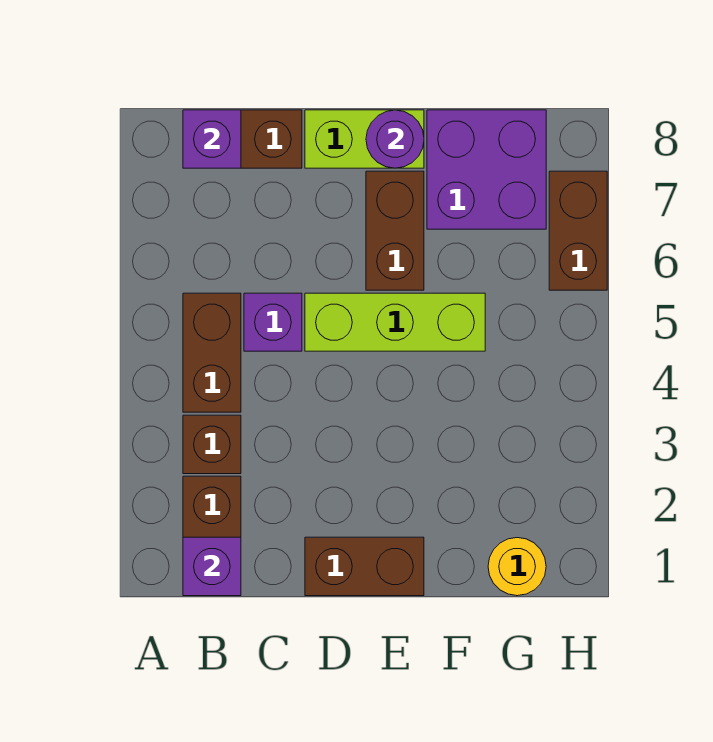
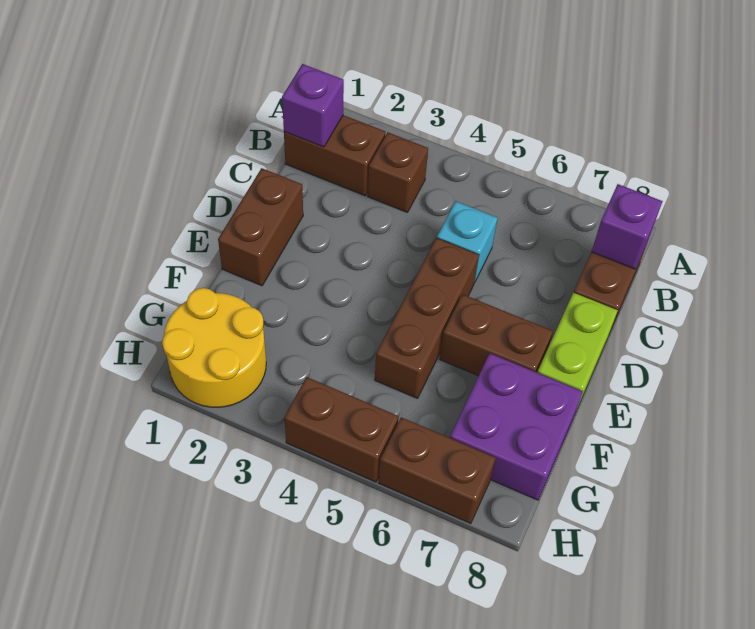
brown brick B4:B5 level 1 -> brown brick H4:H5 level 1
purple brick C5 level 1 -> cyan brick C5 level 1
lime brick D5:F5 level 1 -> brown brick D5:F5 level 1
purple round brick E8 level 2 -> none
yellow round brick G1 level 1 -> yellow round brick G1:H2 level 1

